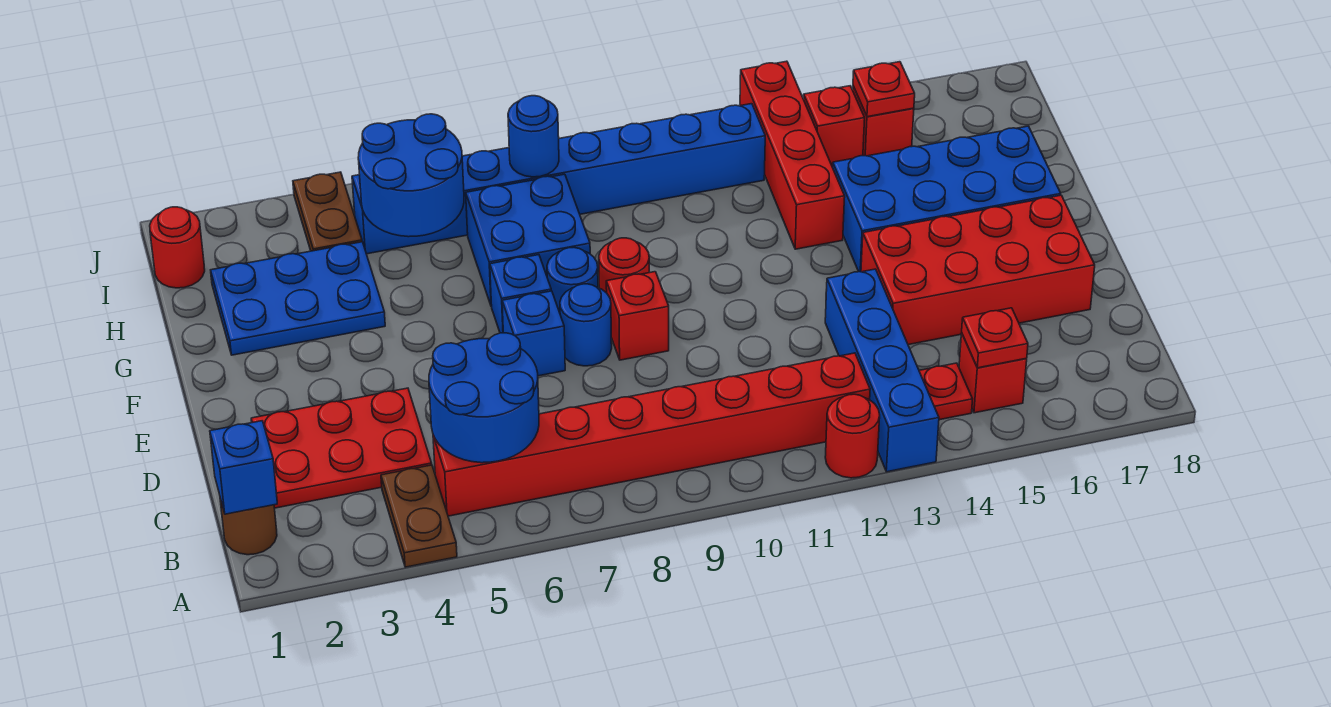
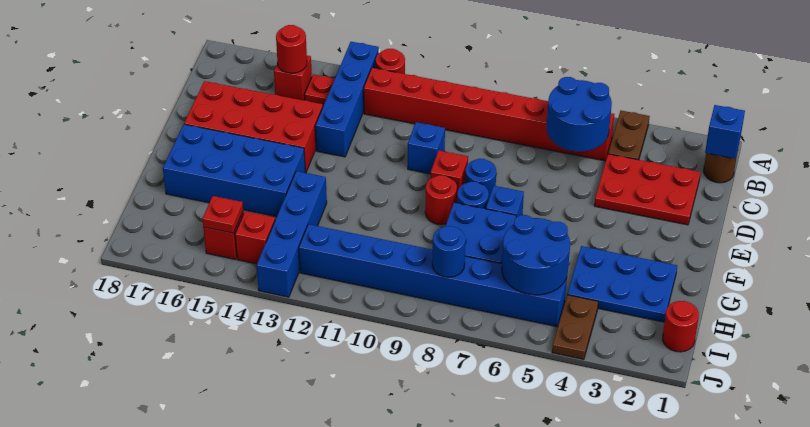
red plate B15 level 2 -> red round brick B15 level 2
blue brick E7 level 1 -> blue brick D10 level 1
red brick G13:J13 level 1 -> blue brick G13:J13 level 1

